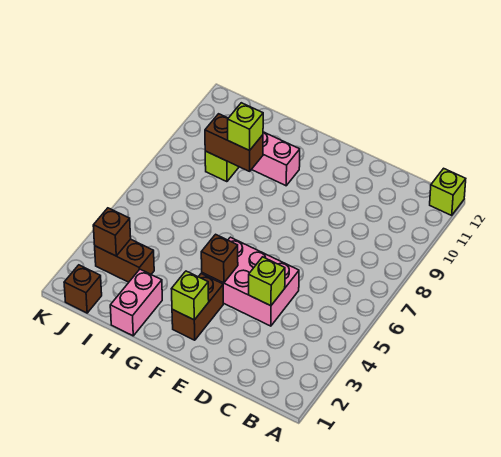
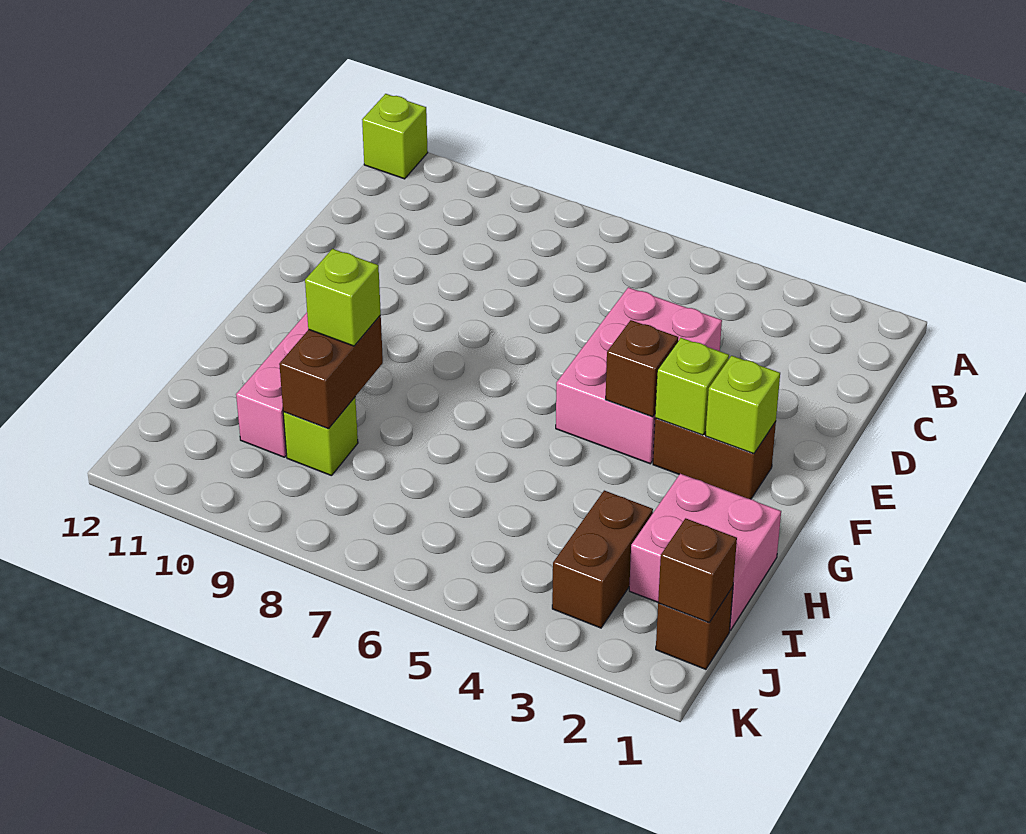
lime brick D4 level 2 -> lime brick F3 level 2
pink brick H1:H2 level 1 -> pink brick H1:I2 level 1
brown brick J3 level 2 -> brown brick J1 level 2

